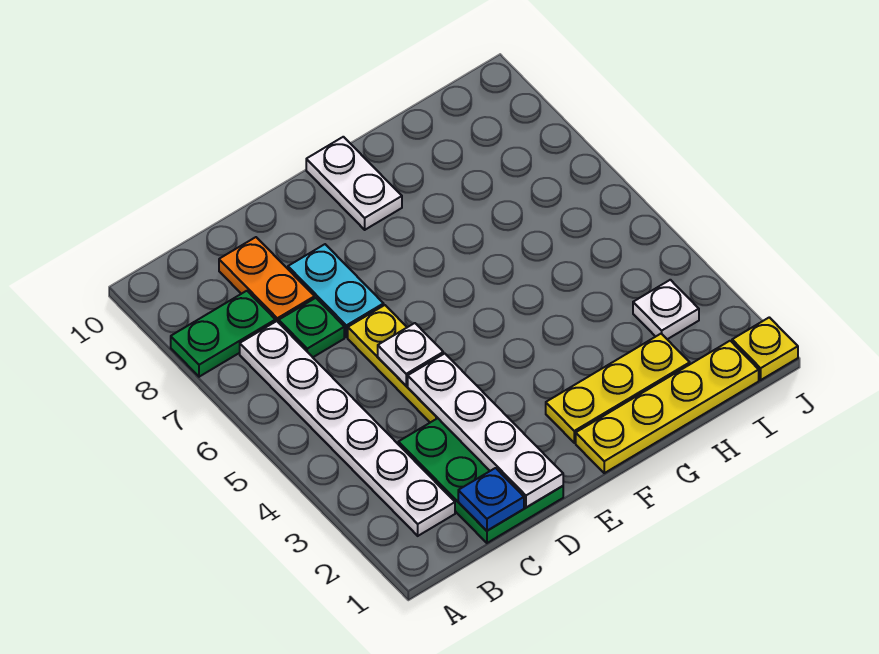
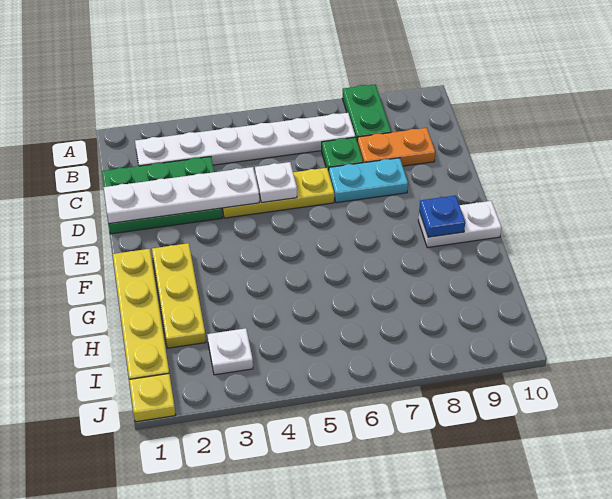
blue plate C1 level 2 -> blue plate F9 level 2

